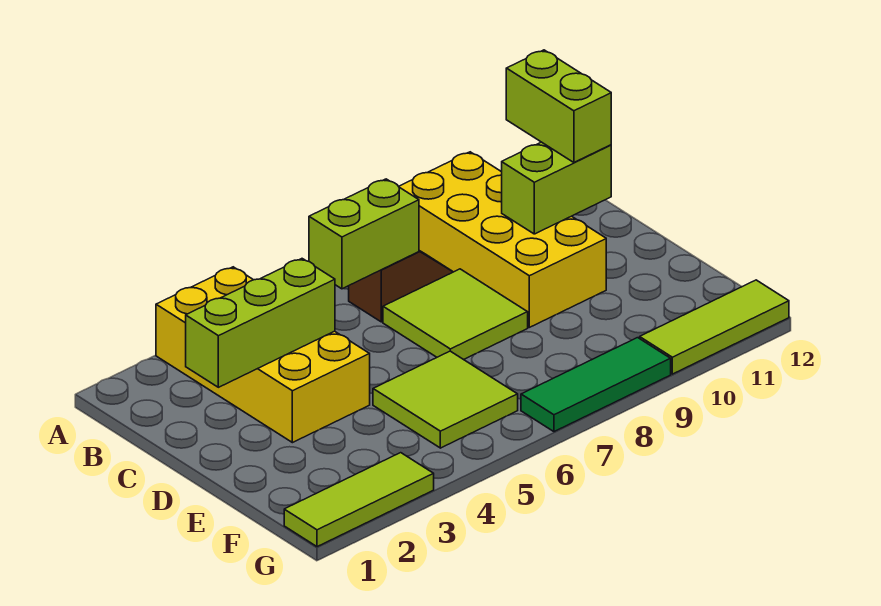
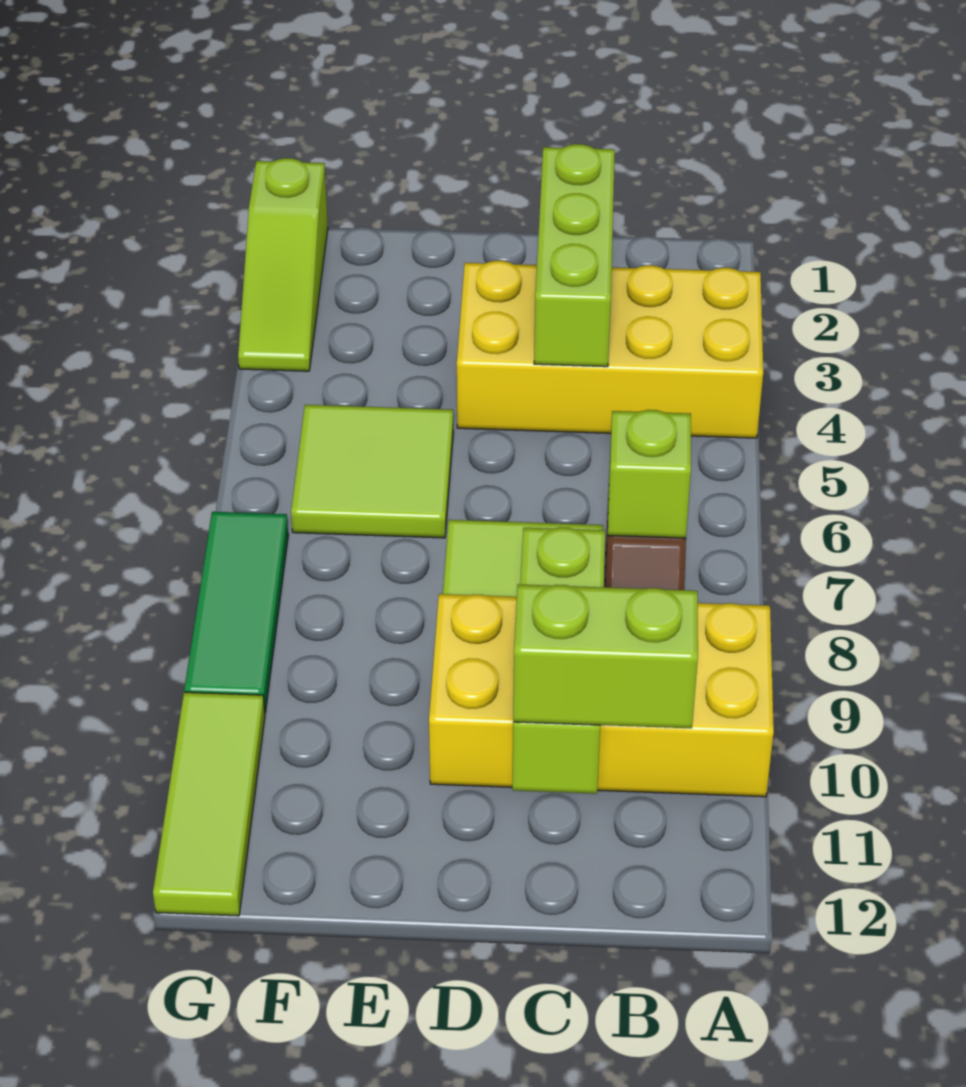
lime brick B6:B7 level 2 -> lime brick B7 level 2
lime brick C10:C11 level 2 -> lime brick C9:C11 level 2
lime tile G1:G3 level 1 -> lime slope G1:G3 level 1 top 1

